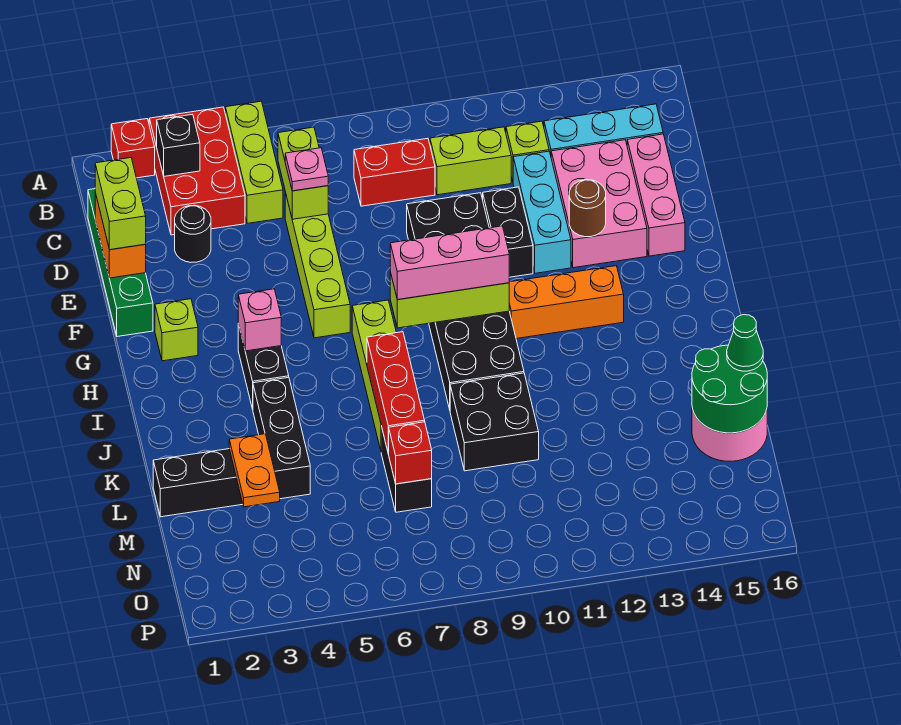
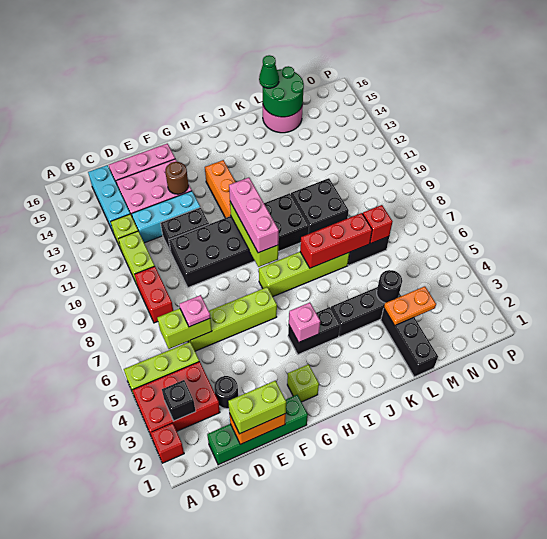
none -> black round brick L4 level 2

